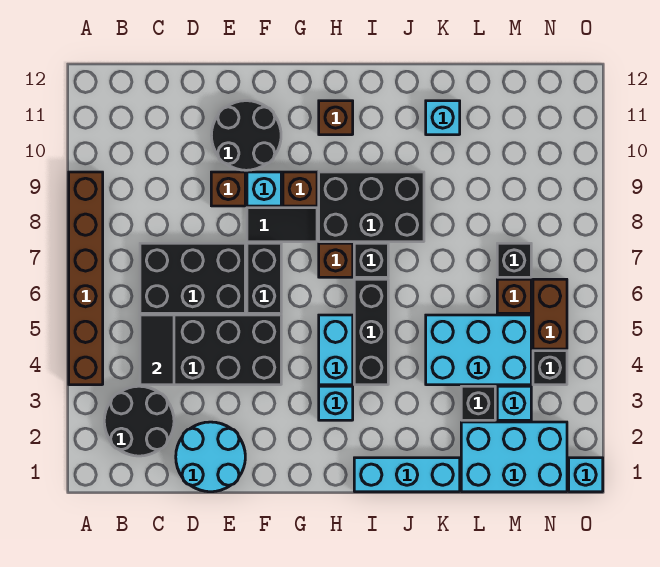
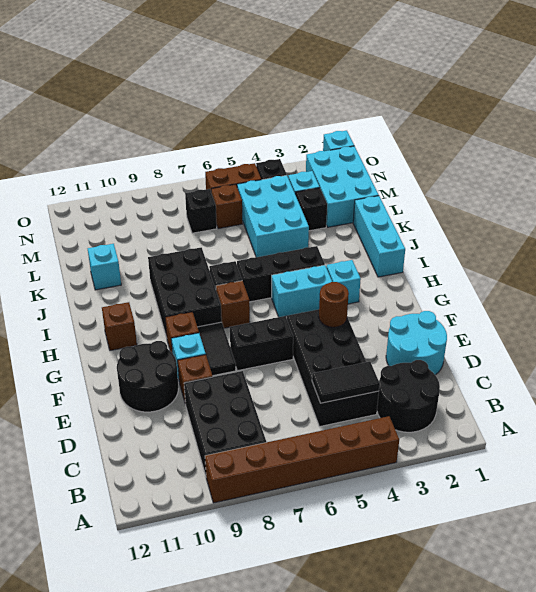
black brick C6:E7 level 1 -> black brick B8:D9 level 1
none -> brown round brick F4 level 2

